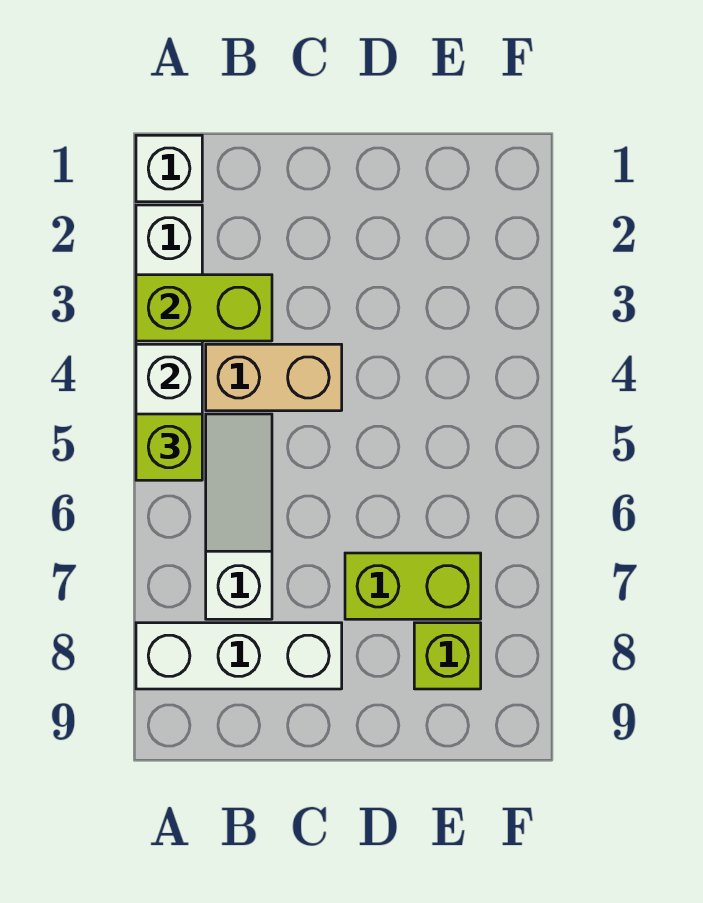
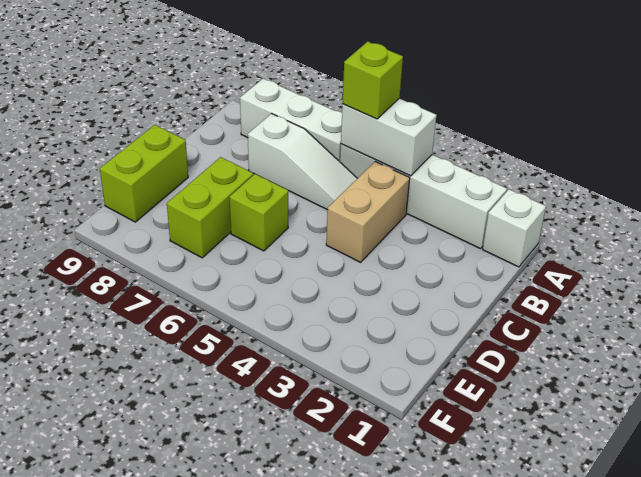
lime brick A3:B3 level 2 -> lime brick D9:E9 level 1
white brick A8:C8 level 1 -> white brick A6:A8 level 1
lime brick E8 level 1 -> lime brick D6 level 1

